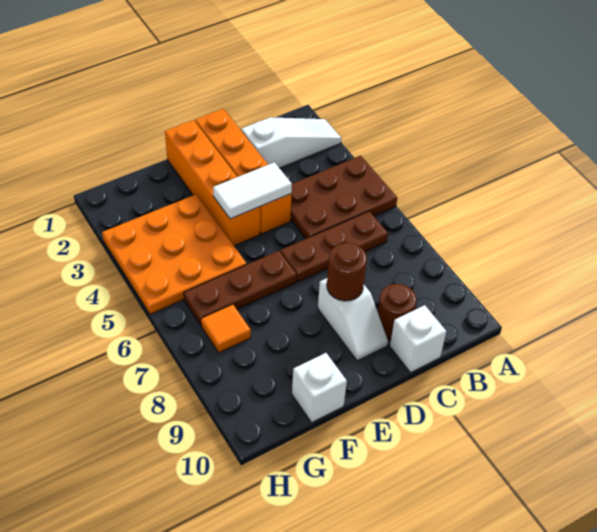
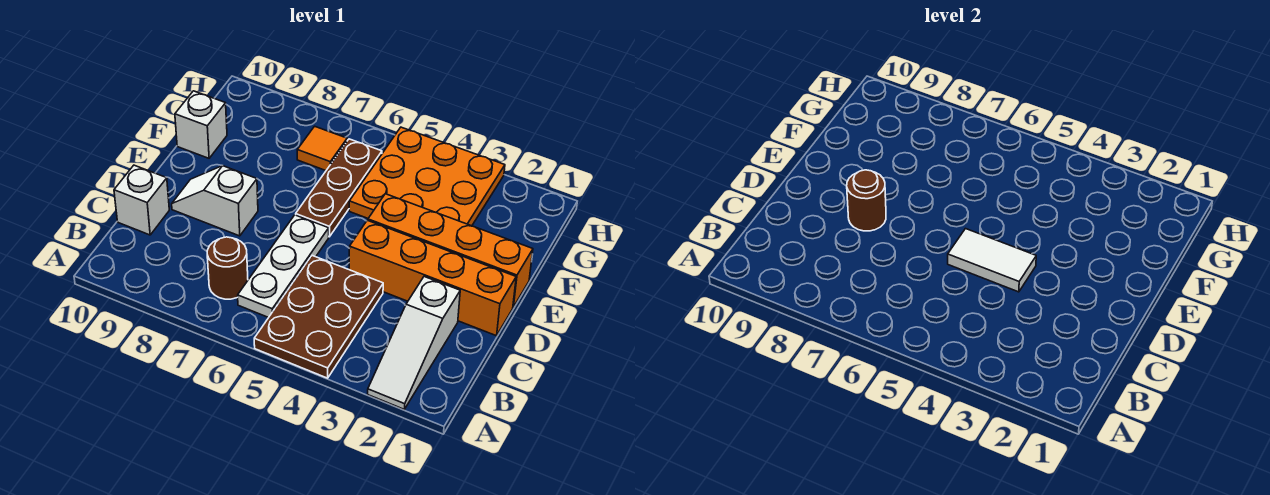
brown plate B6:D6 level 1 -> white plate B6:D6 level 1
brown round brick C9 level 1 -> brown round brick B7 level 1
white tile D4:E4 level 2 -> white tile D4:D5 level 2

